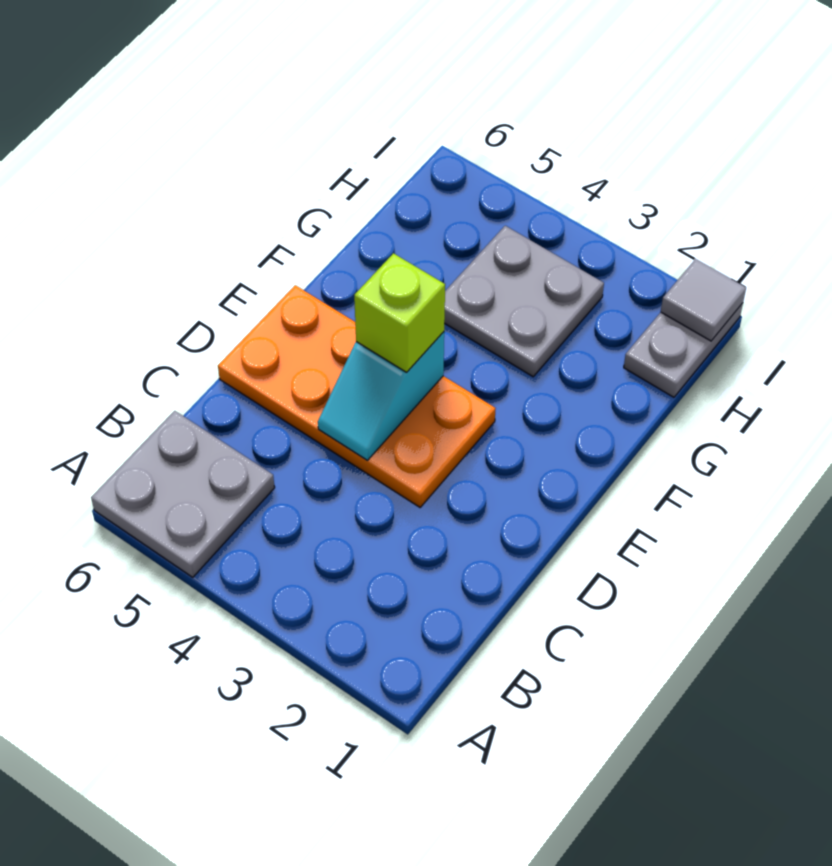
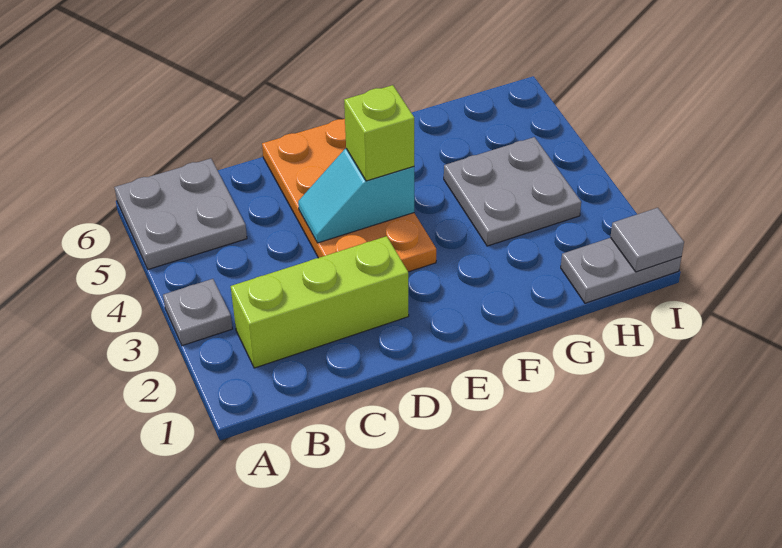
none -> grey plate A3 level 1
none -> lime brick B2:D2 level 1

